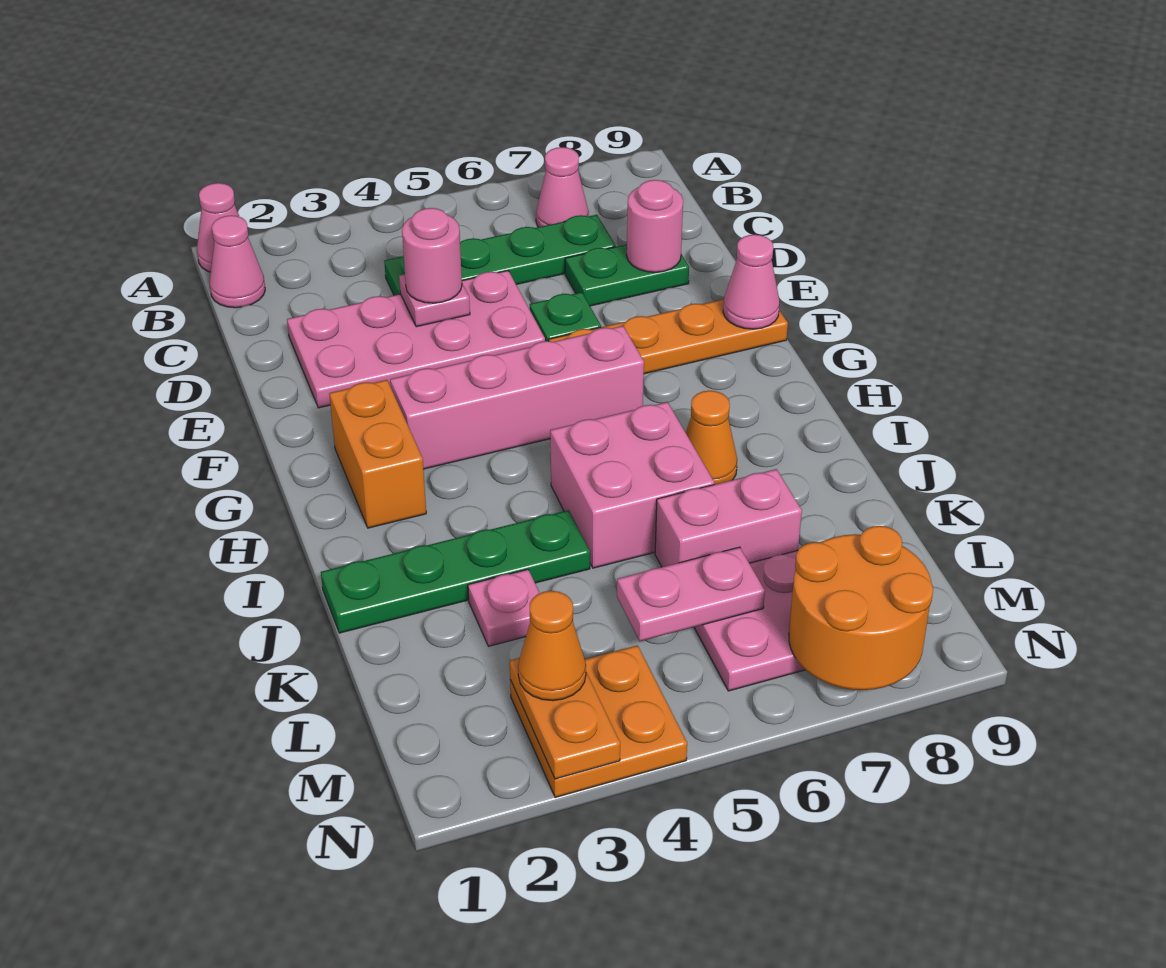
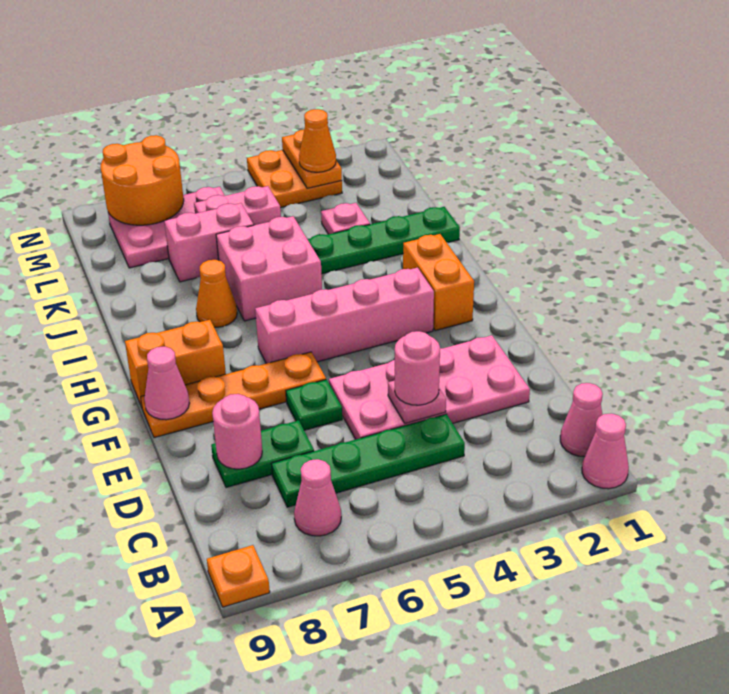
none -> orange plate A9 level 1
none -> orange brick G8:G9 level 1

